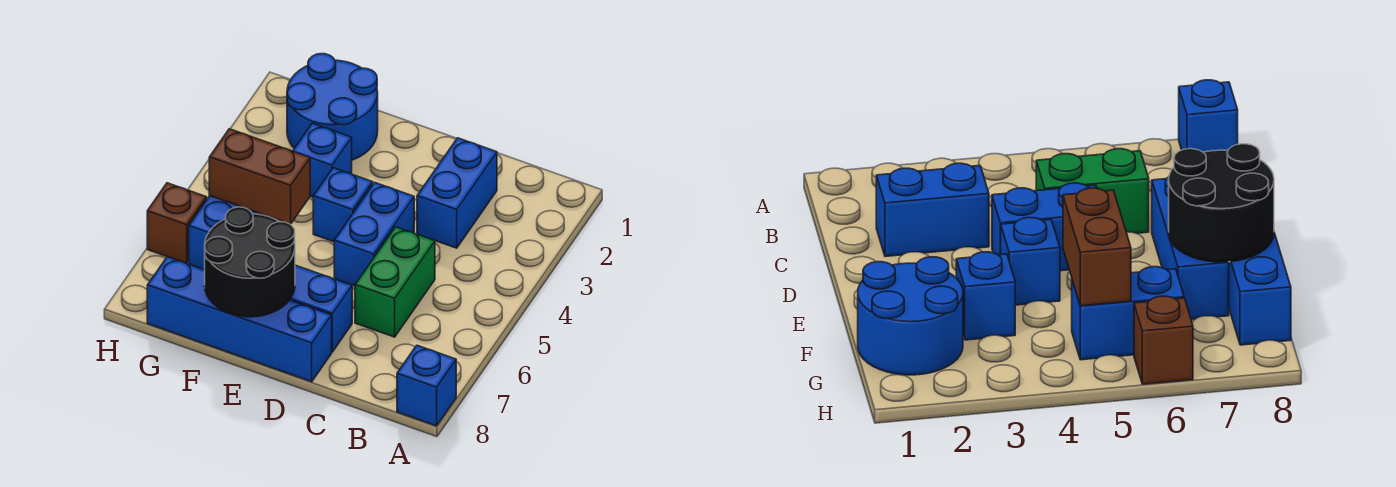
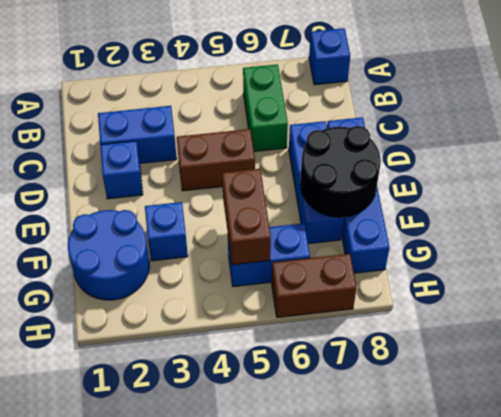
green brick C5:C6 level 1 -> green brick B6:C6 level 1
blue brick D4:D5 level 1 -> brown brick D4:D5 level 1
blue brick E4 level 1 -> blue brick D2 level 1
brown brick H6 level 1 -> brown brick H6:H7 level 1

